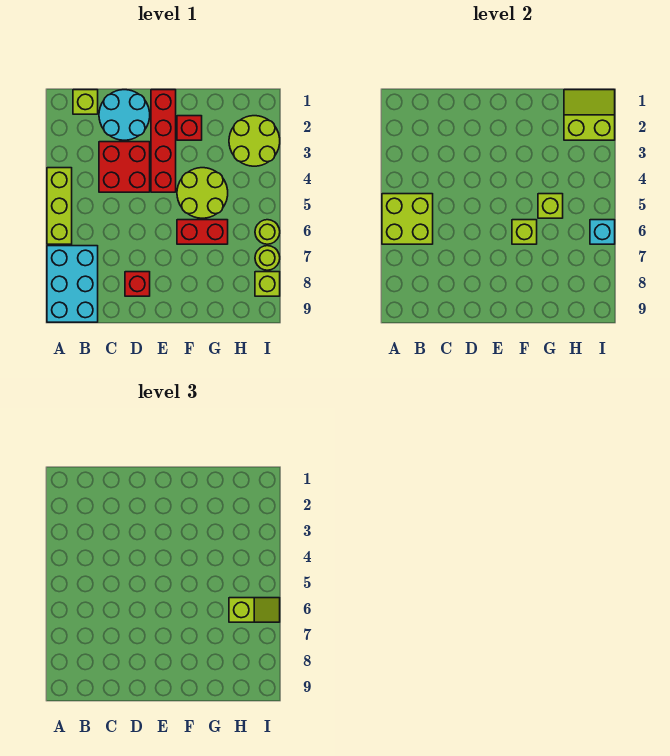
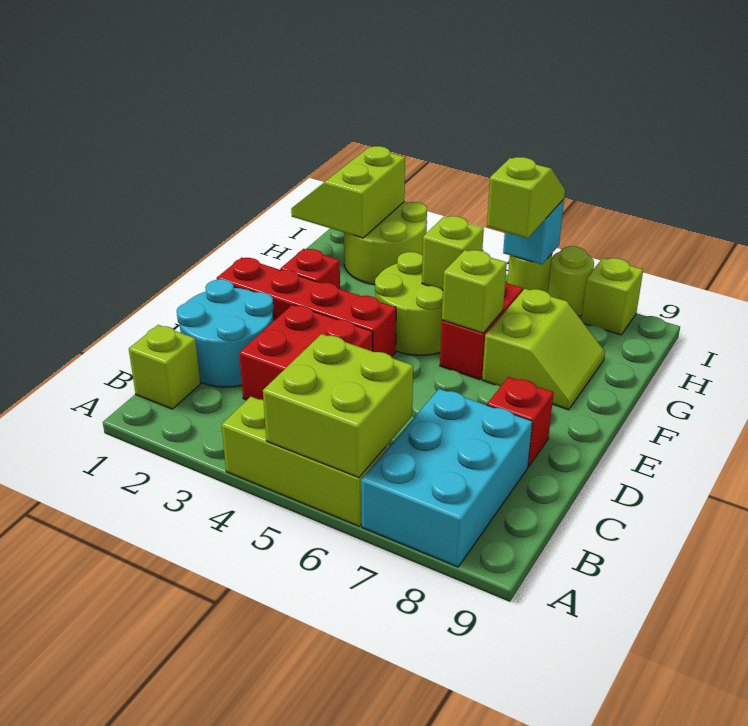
cyan brick A7:B9 level 1 -> cyan brick A7:C8 level 1
none -> lime slope F7:G8 level 1 top 7

